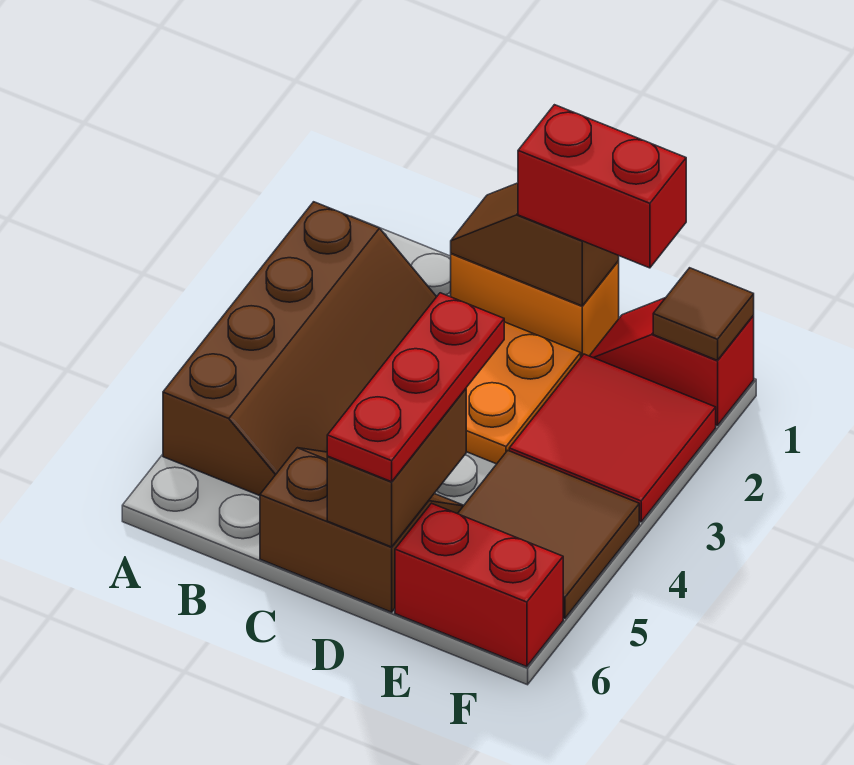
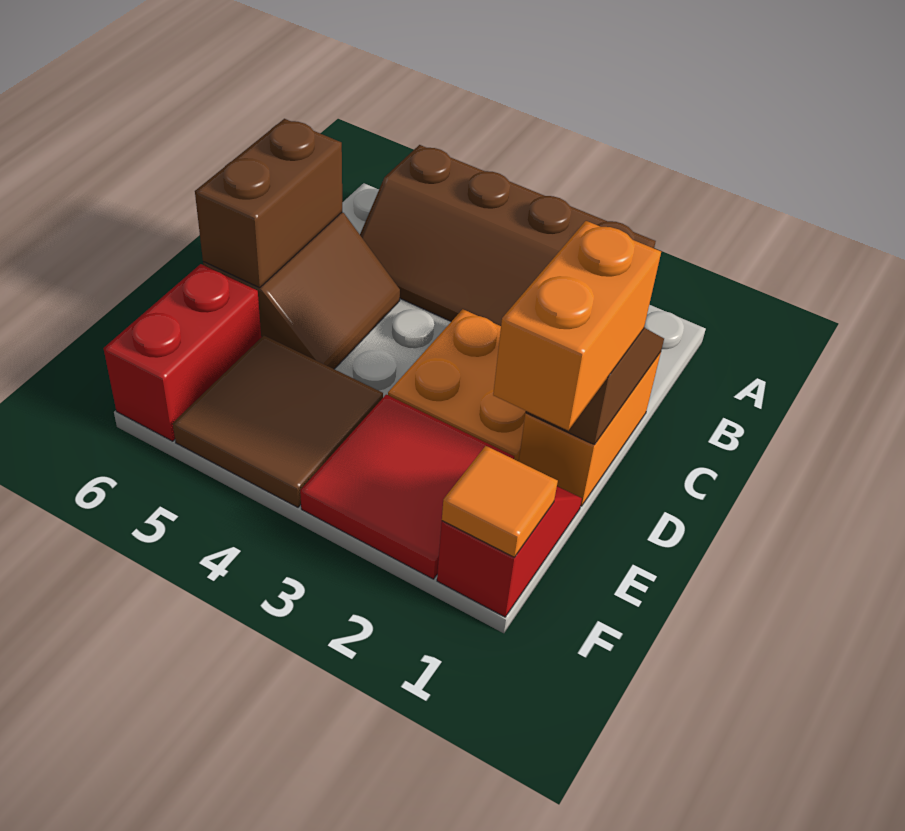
red brick D1:E1 level 3 -> orange brick D1:E1 level 3
red plate D4:D6 level 3 -> none
brown brick D5:D6 level 2 -> brown brick C6:D6 level 2
brown tile F1 level 2 -> orange tile F1 level 2

